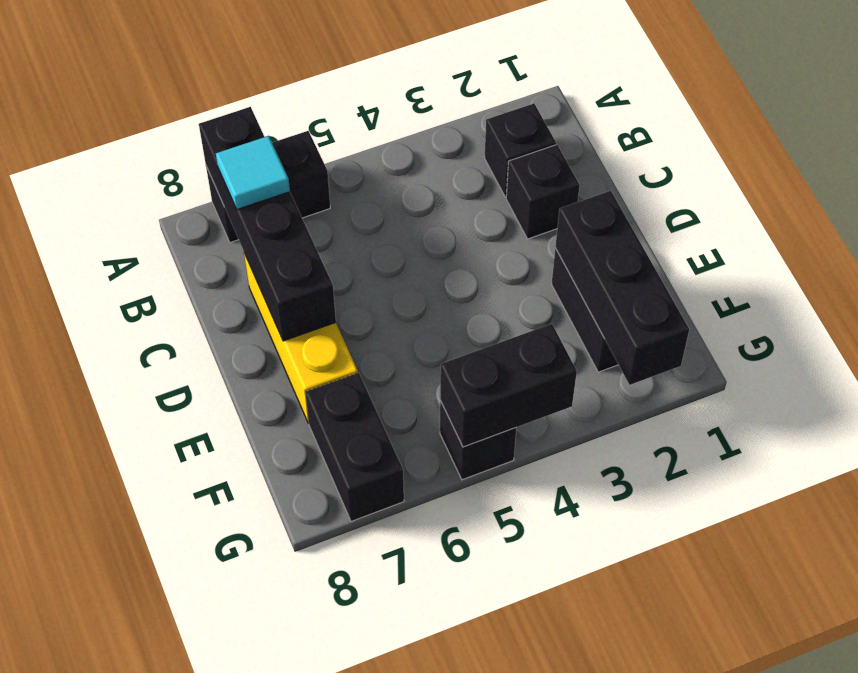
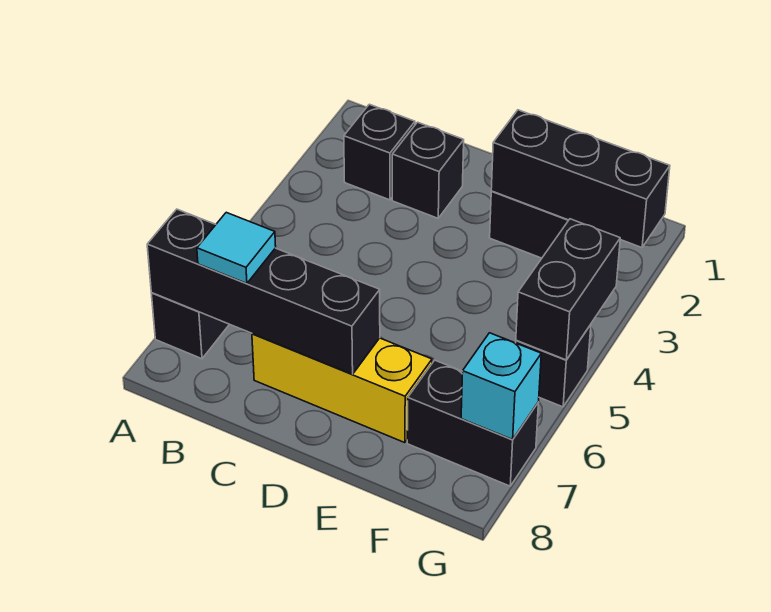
none -> cyan brick G7 level 2

